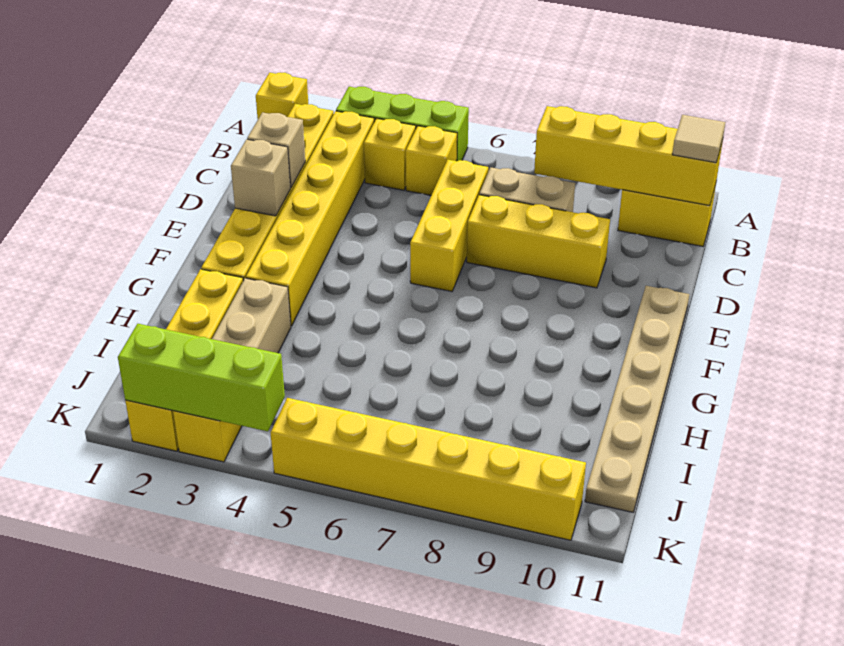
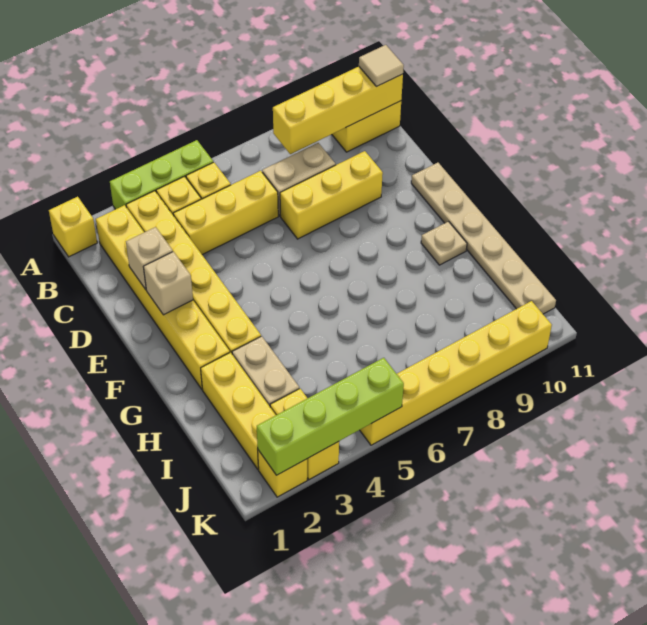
yellow brick C6:E6 level 1 -> yellow brick C4:C6 level 1
none -> tan plate G10 level 1
lime brick K2:K4 level 2 -> lime brick K2:K5 level 2

